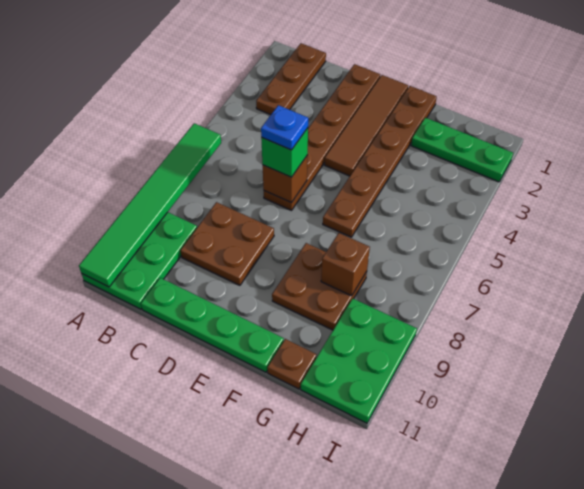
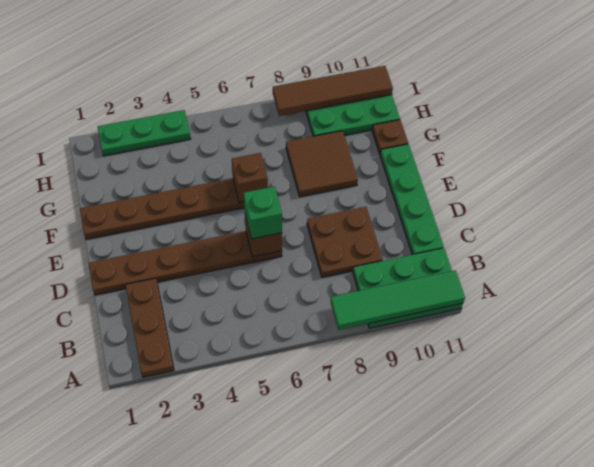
green tile A6:A11 level 2 -> green tile A8:A11 level 2
brown plate B1:B3 level 1 -> brown plate A2:C2 level 1
blue plate D6 level 4 -> none
brown tile E1:E4 level 1 -> brown tile I8:I11 level 2
brown plate F8:G9 level 1 -> brown tile F8:G9 level 1
green plate G2:I2 level 1 -> green plate I2:I4 level 1
brown brick G8 level 2 -> brown brick F6 level 2

